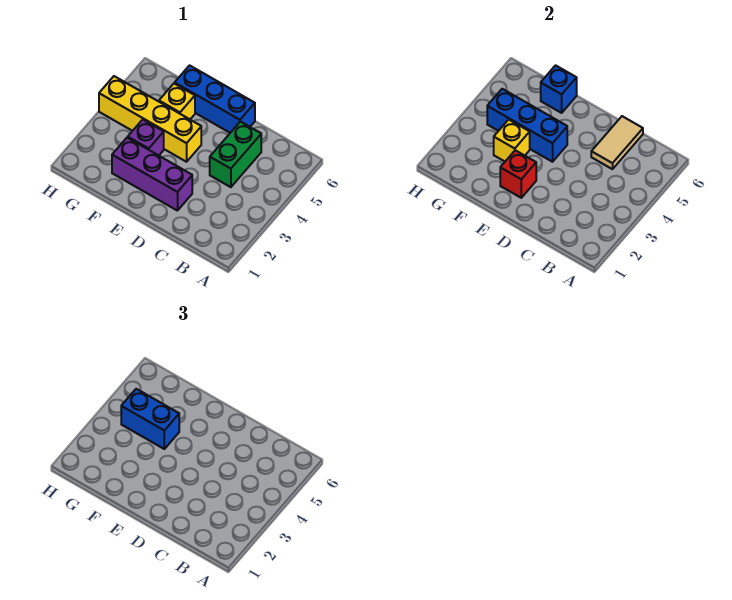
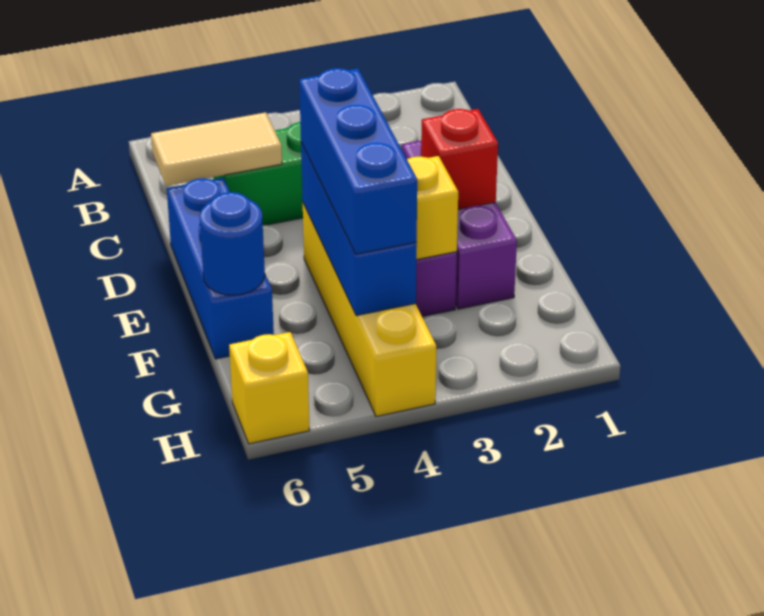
blue brick F4:G4 level 3 -> blue brick E4:G4 level 3
yellow brick F5 level 1 -> yellow brick H6 level 1
blue brick F6 level 2 -> blue round brick F6 level 2

